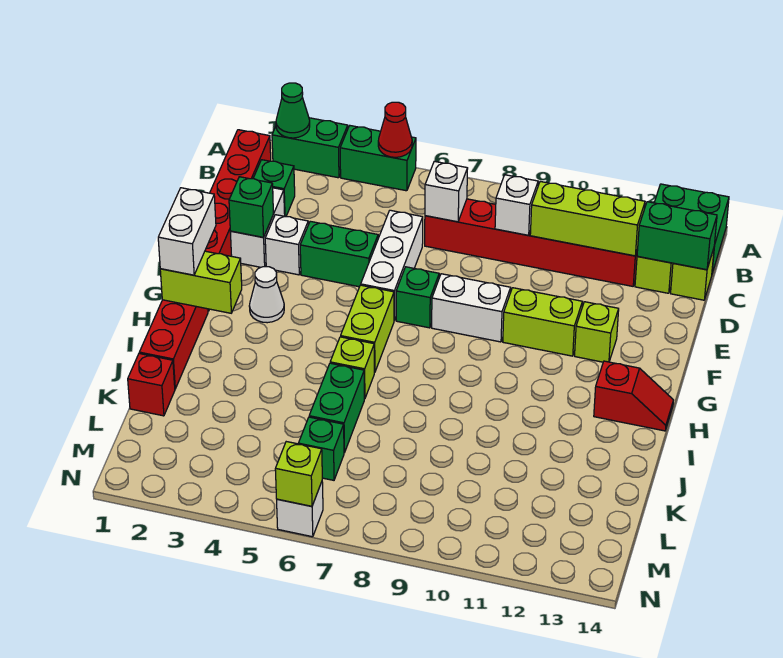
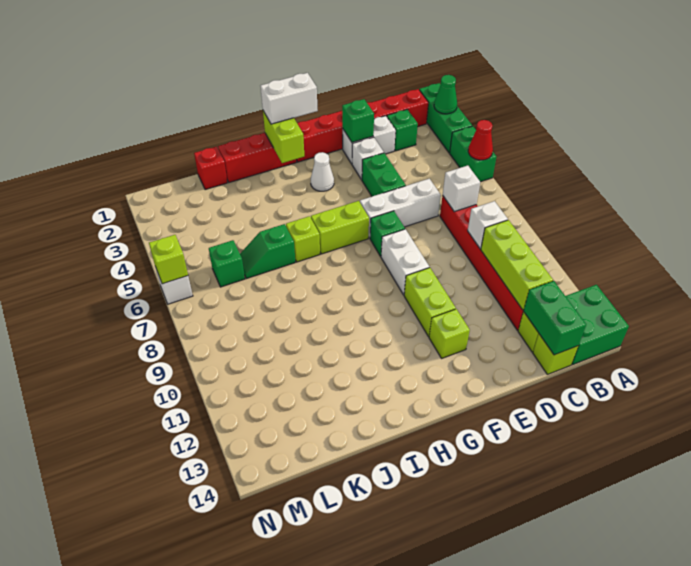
green brick A2:A3 level 1 -> green brick A1:A3 level 1
red slope H13:H14 level 1 top 13 -> none
green brick J6:K6 level 1 -> green slope J6:K6 level 1 top J

